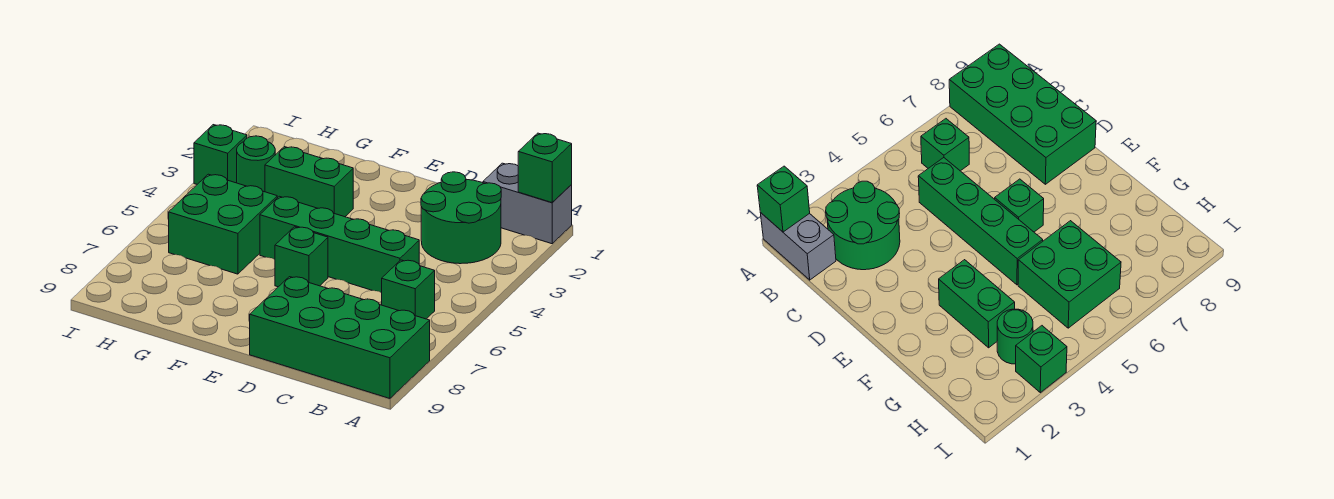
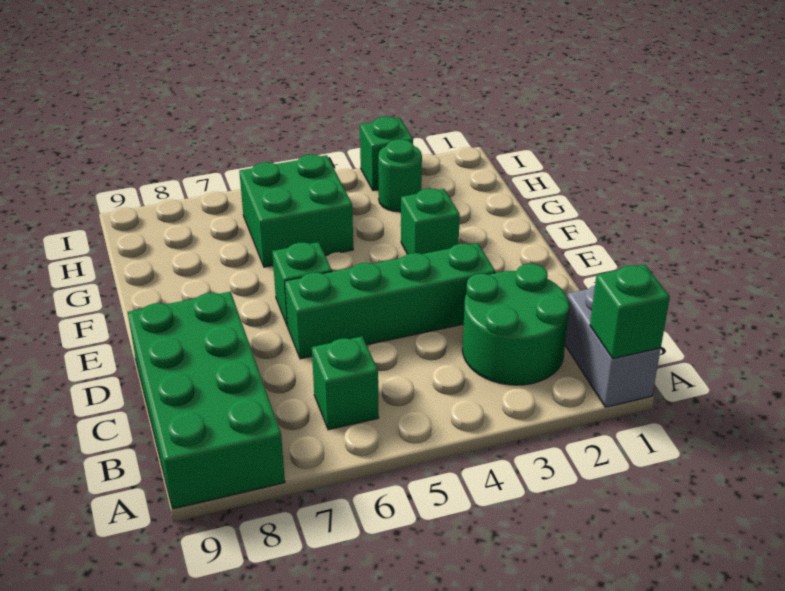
green brick C5:F5 level 1 -> green brick D3:D6 level 1
green brick F3:G3 level 1 -> green brick F3 level 1

